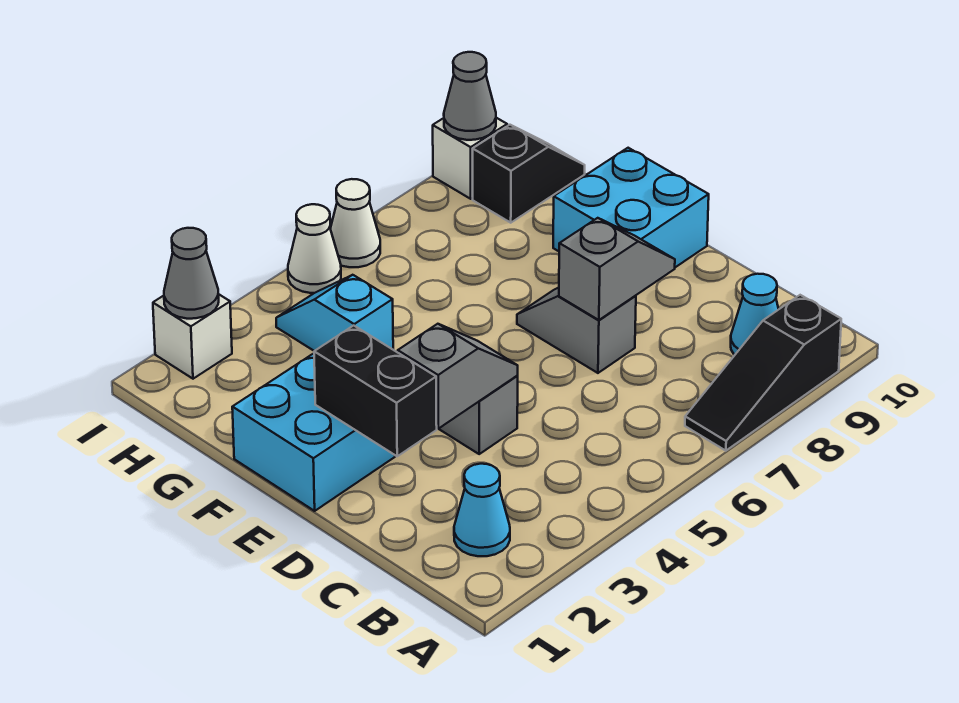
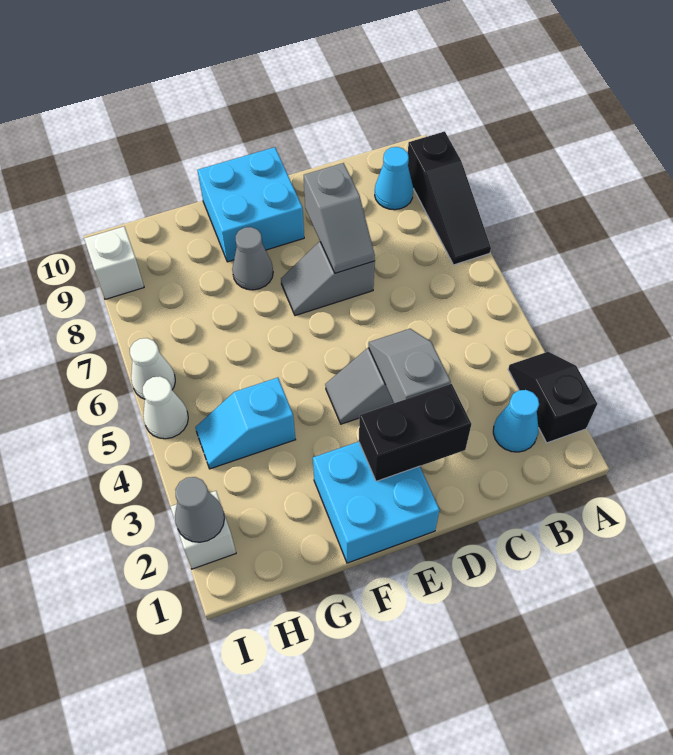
grey slope D7:D8 level 2 top 7 -> grey slope D7:D8 level 2 top 8
black slope H9:H10 level 1 top 9 -> black slope A2:A3 level 1 top 2
grey cone I9 level 2 -> grey cone F8 level 1

